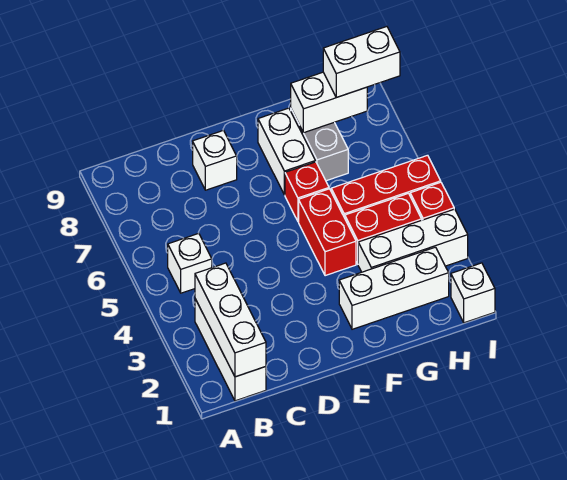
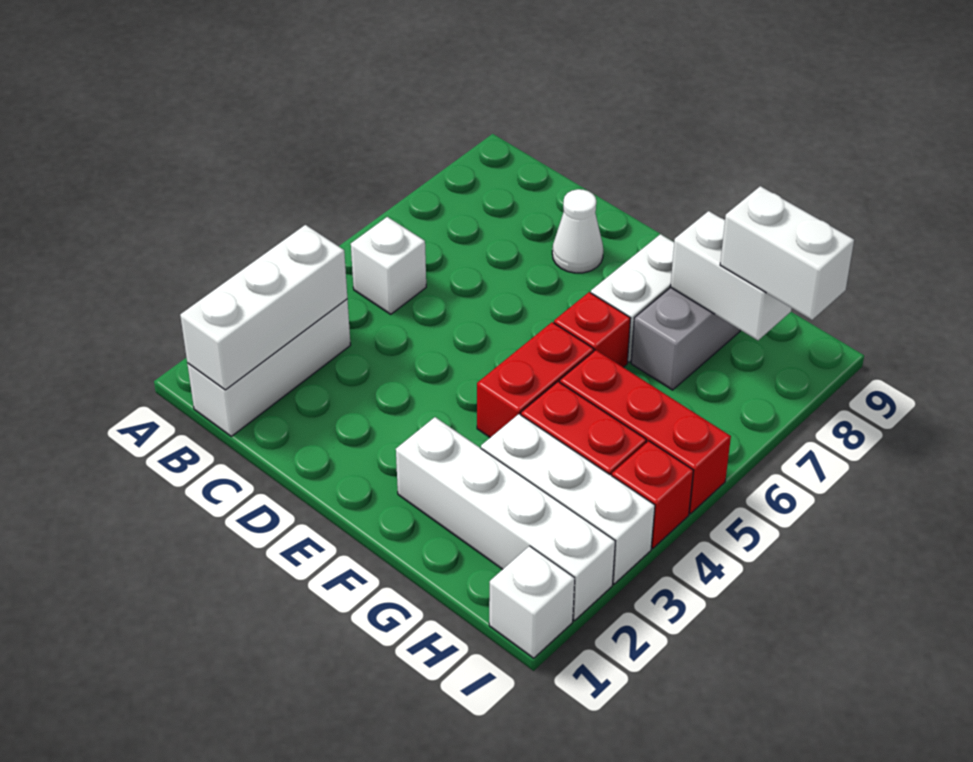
white brick D8 level 1 -> white cone D8 level 1
white brick F2:H2 level 1 -> white brick F2:I2 level 1

